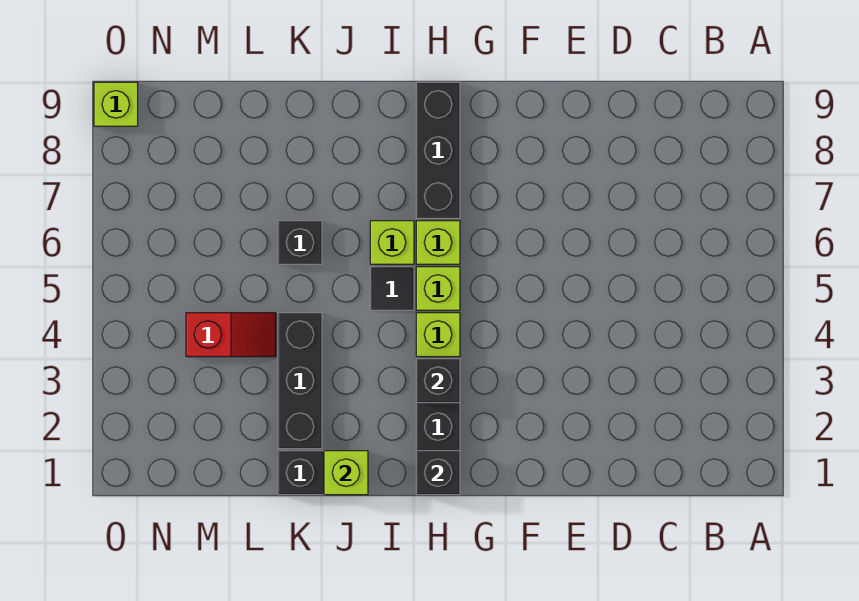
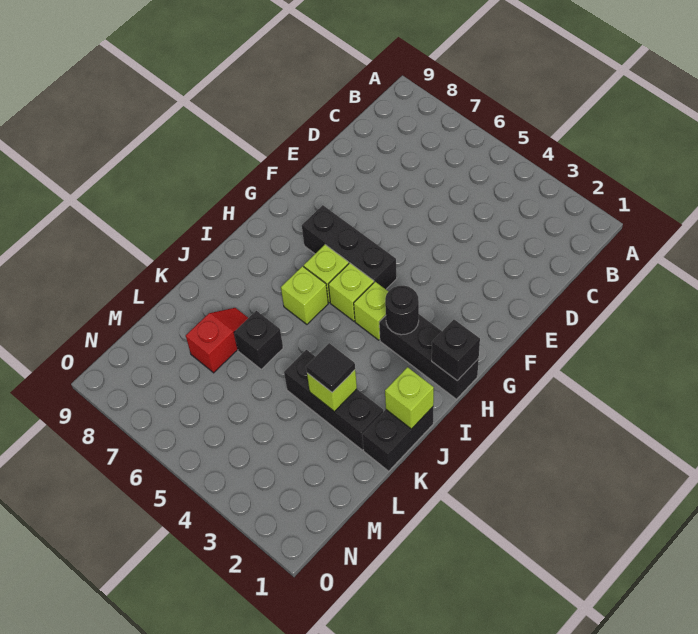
black brick H3 level 2 -> black round brick H3 level 2
black brick H7:H9 level 1 -> black brick G5:G7 level 1
black tile I5 level 1 -> black tile K3 level 3
red slope L4:M4 level 1 top M -> red slope K7:L7 level 1 top L
lime brick O9 level 1 -> lime brick K3 level 2

